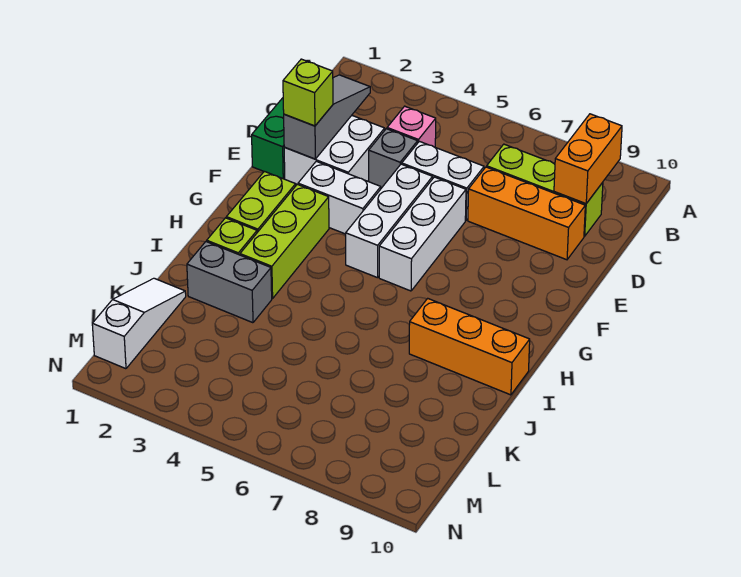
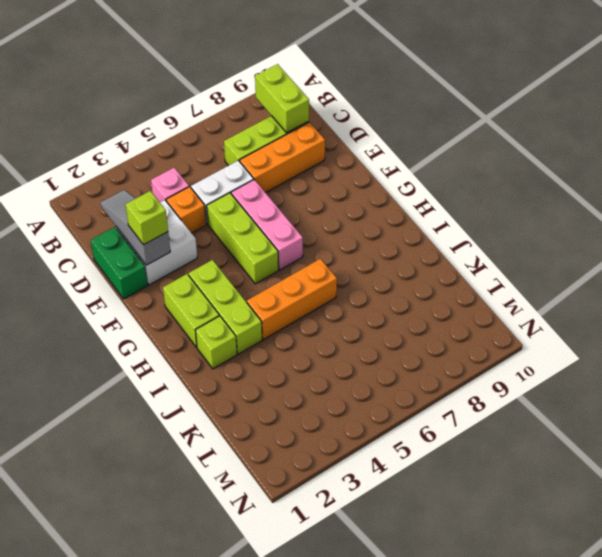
orange brick B9:C9 level 2 -> lime brick B9:C9 level 2
grey brick D4 level 1 -> orange brick D4 level 1
white brick E5:G5 level 1 -> lime brick E5:G5 level 1
white brick E6:G6 level 1 -> pink brick E6:G6 level 1
white brick F3:F4 level 1 -> none
orange brick I8:I10 level 1 -> orange brick I4:I6 level 1
grey brick J2:J3 level 1 -> none
white slope K1:M1 level 1 top M -> none

